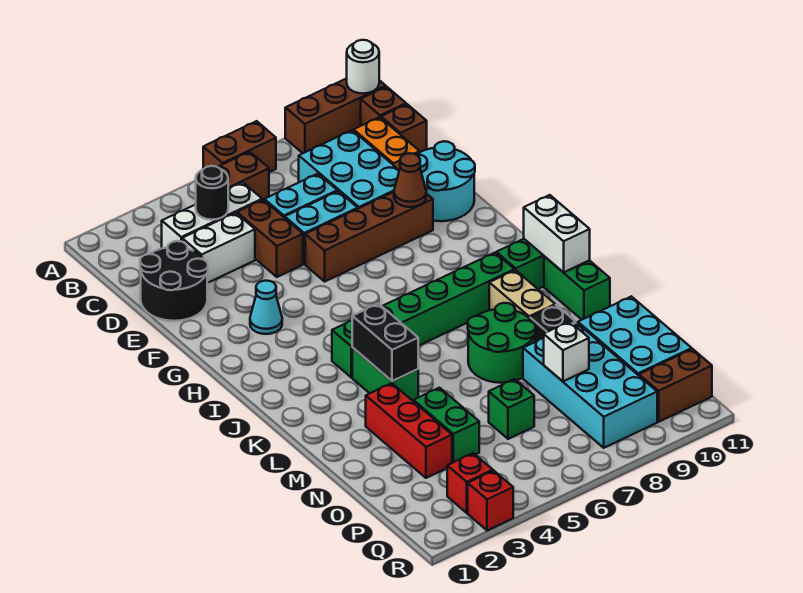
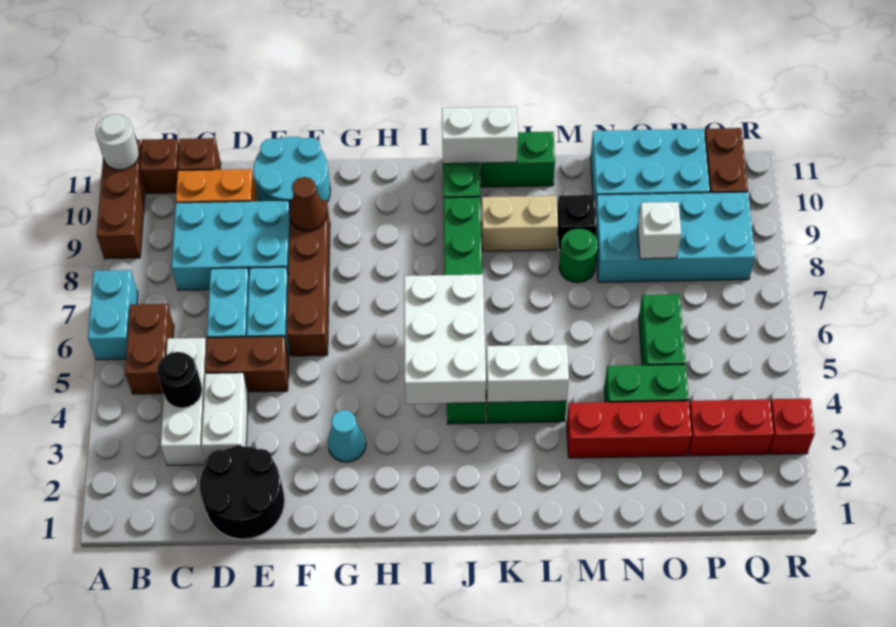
brown brick A6:A7 level 1 -> cyan brick A6:A7 level 1
none -> white brick I4:J6 level 2
black brick K4:L4 level 2 -> white brick K4:L4 level 2
green round brick L7:M8 level 1 -> green round brick M8 level 1
green brick O6 level 1 -> green brick O5:O6 level 1
red brick Q3 level 1 -> red brick P3:Q3 level 1

